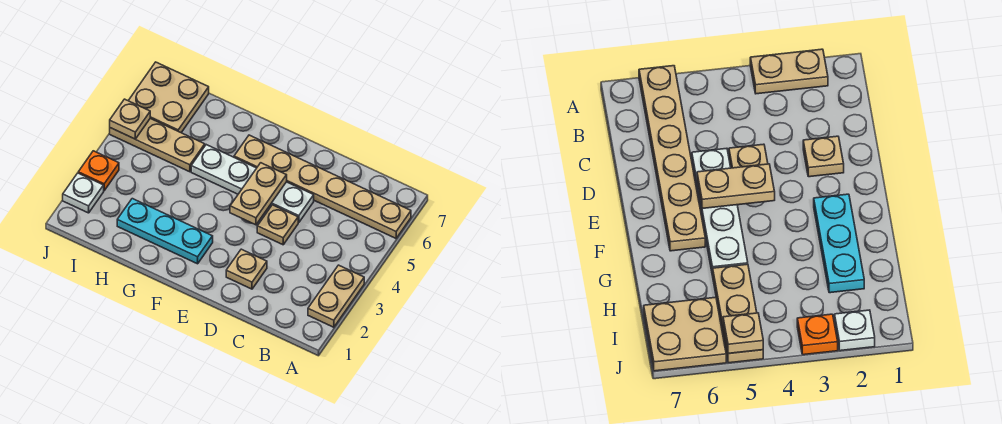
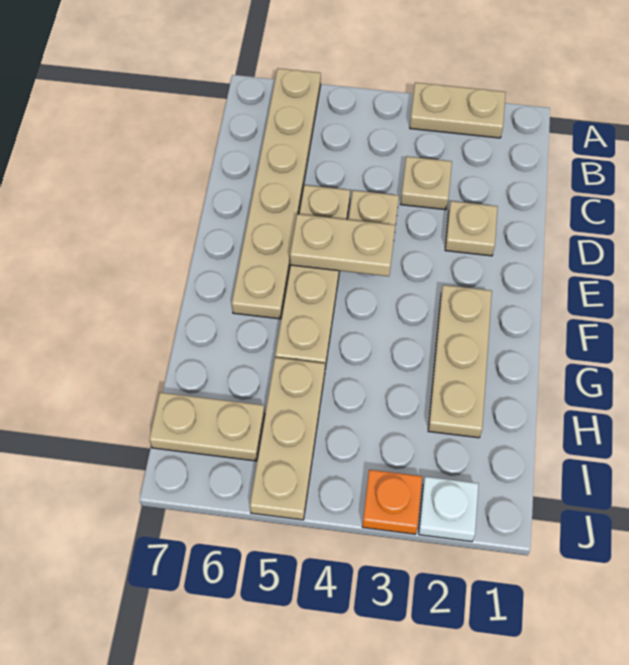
white plate D5:G5 level 1 -> tan plate D5:G5 level 1
cyan plate F2:H2 level 1 -> tan plate F2:H2 level 1
tan plate I6:J7 level 1 -> tan plate I6:I7 level 1
tan plate J5 level 2 -> tan plate C3 level 1

